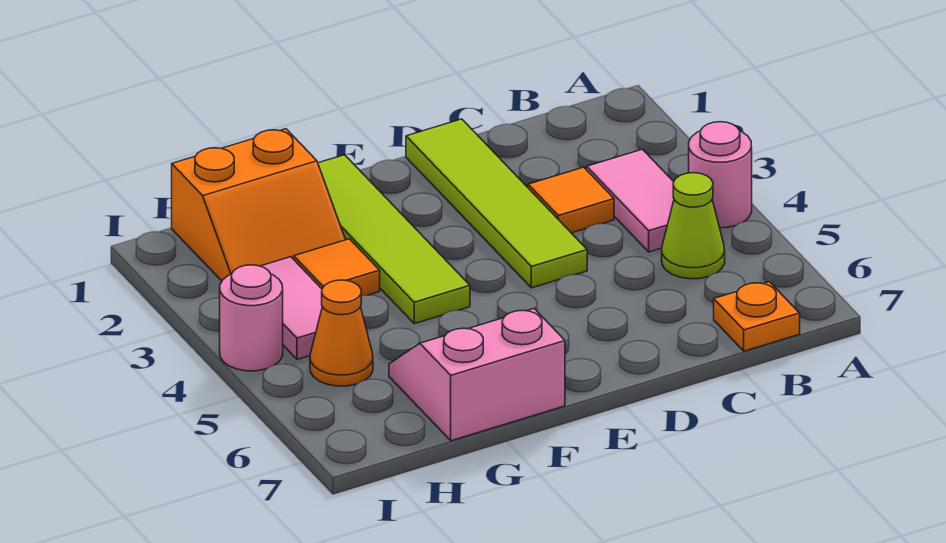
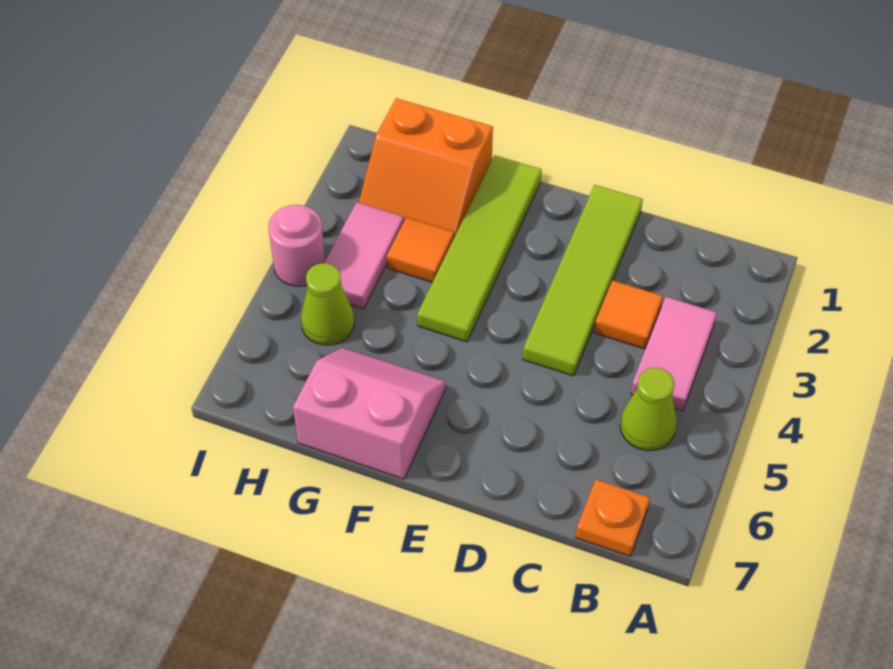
pink round brick A4 level 1 -> none
orange cone H5 level 1 -> lime cone H5 level 1

